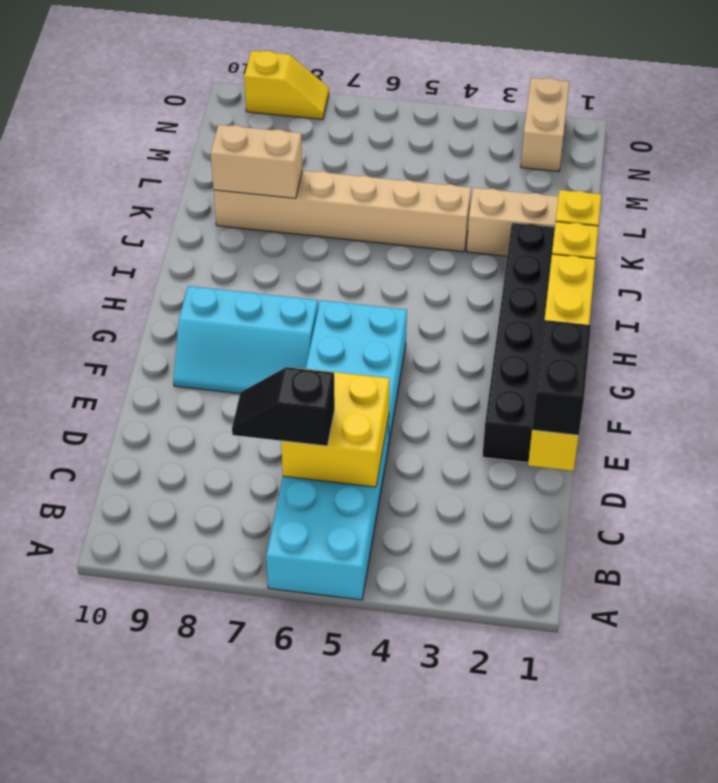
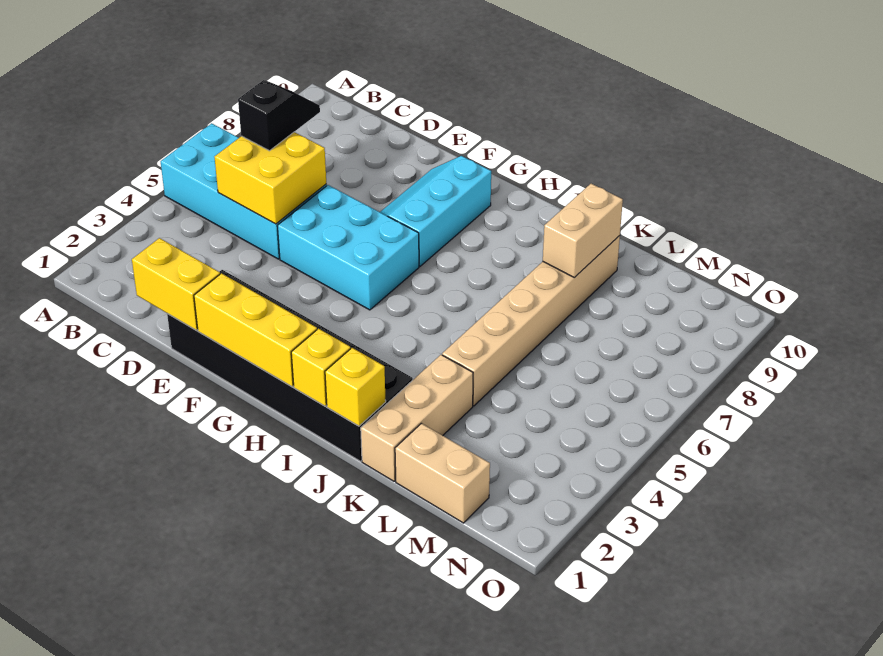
black brick D1:E1 level 3 -> none
tan brick N2:O2 level 1 -> tan brick L1:M1 level 1
yellow slope O8:O9 level 1 top 9 -> none

